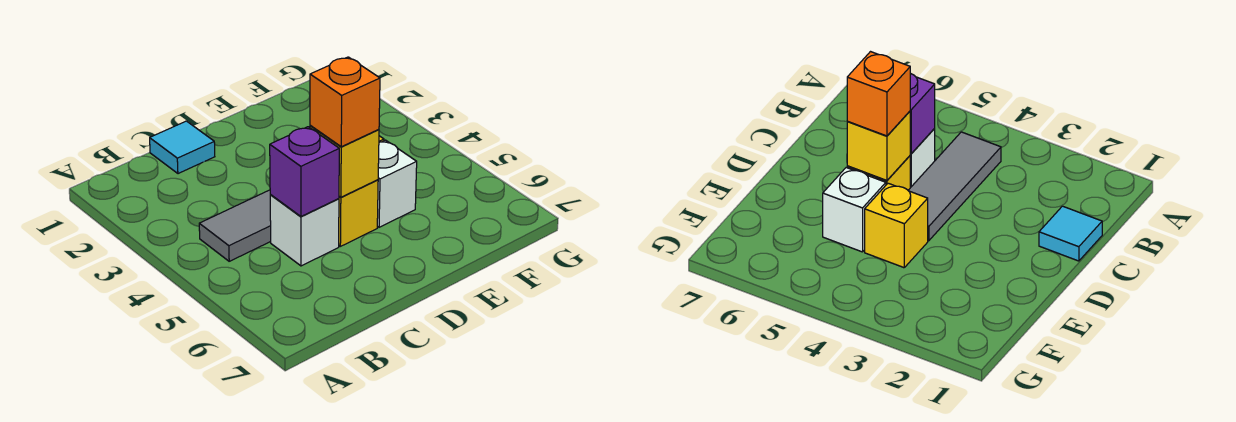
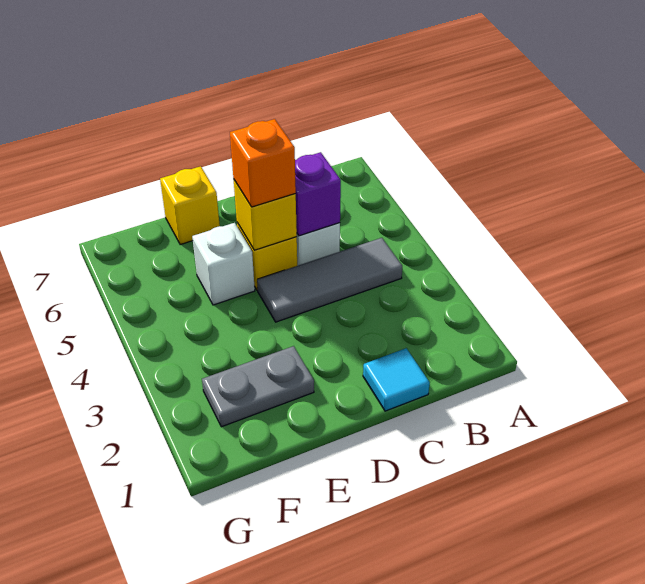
none -> grey plate E2:F2 level 1
yellow brick E4 level 1 -> yellow brick E7 level 1

